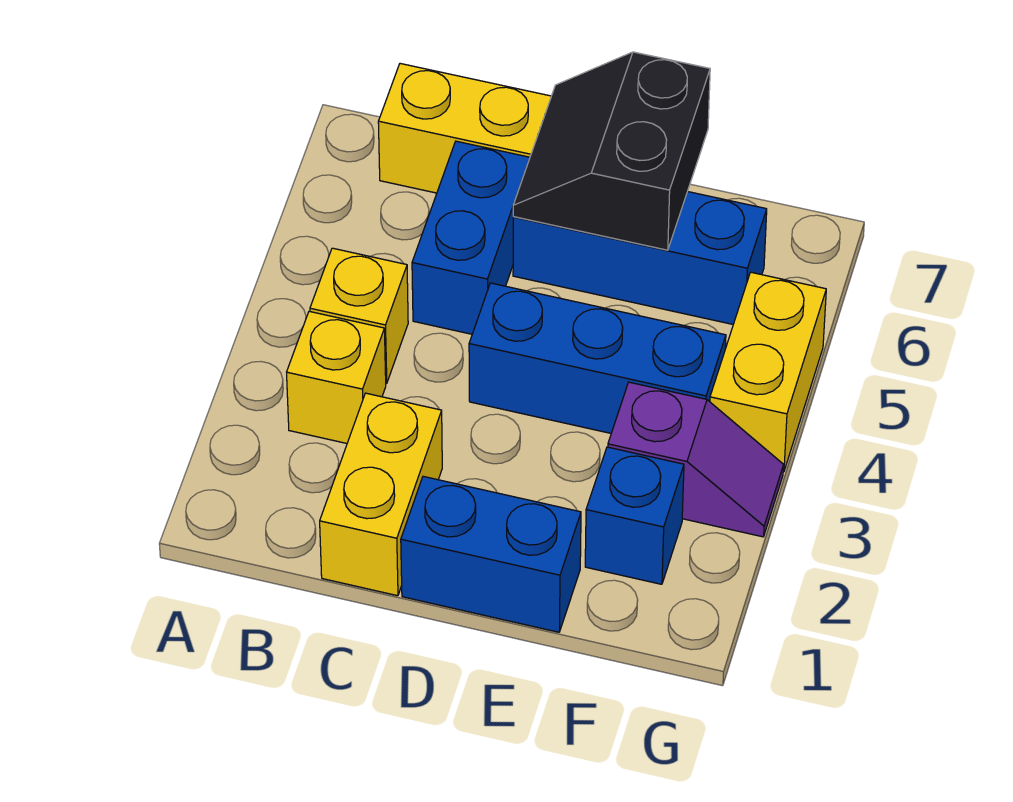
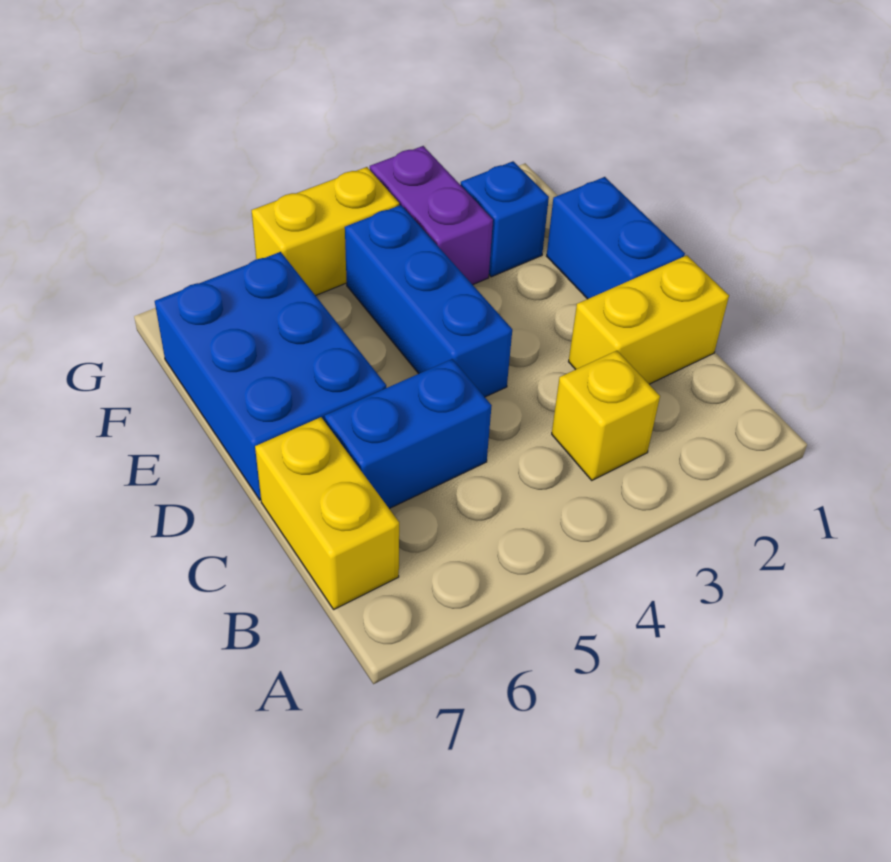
yellow brick B4 level 1 -> none
blue brick D6:F6 level 1 -> blue brick D6:F7 level 1
black slope D6:E7 level 2 top E -> none
purple slope F3:G3 level 1 top F -> purple brick F3:G3 level 1

